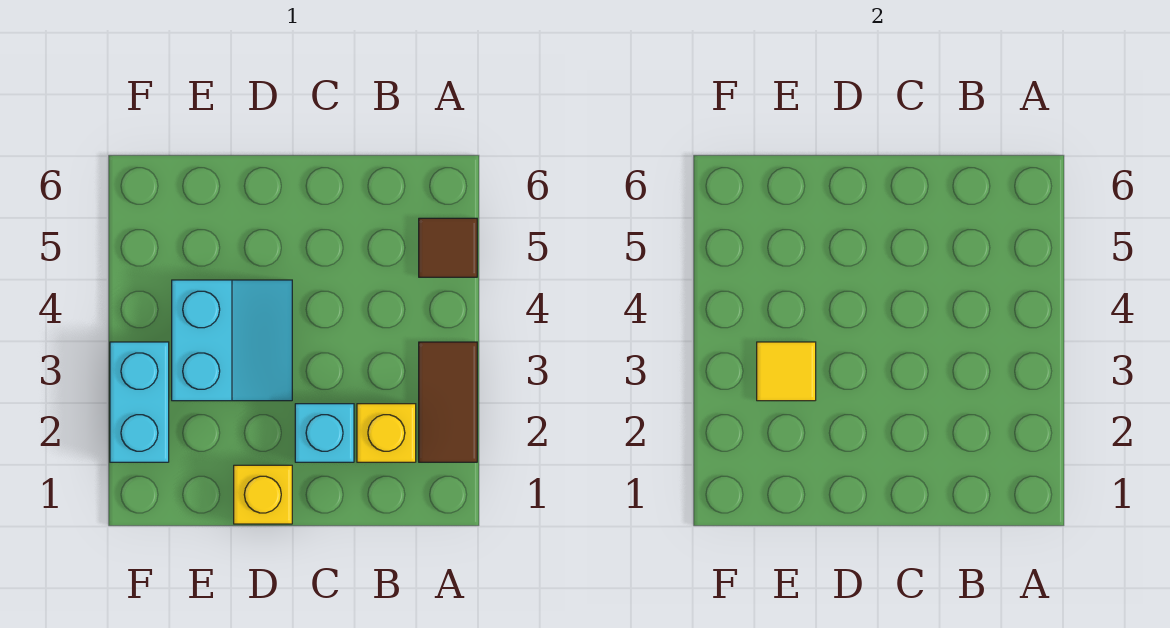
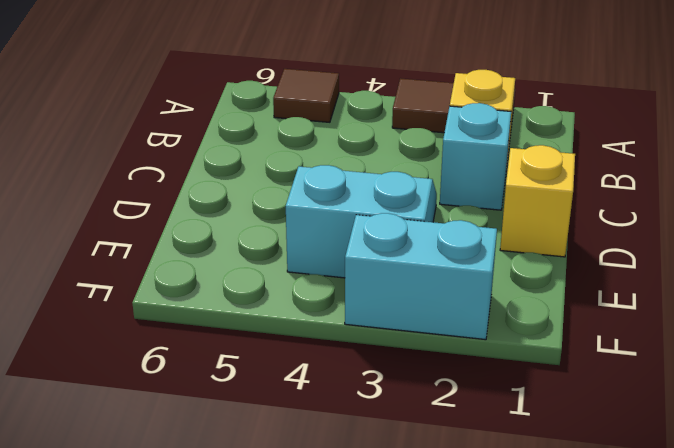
yellow tile E3 level 2 -> none

